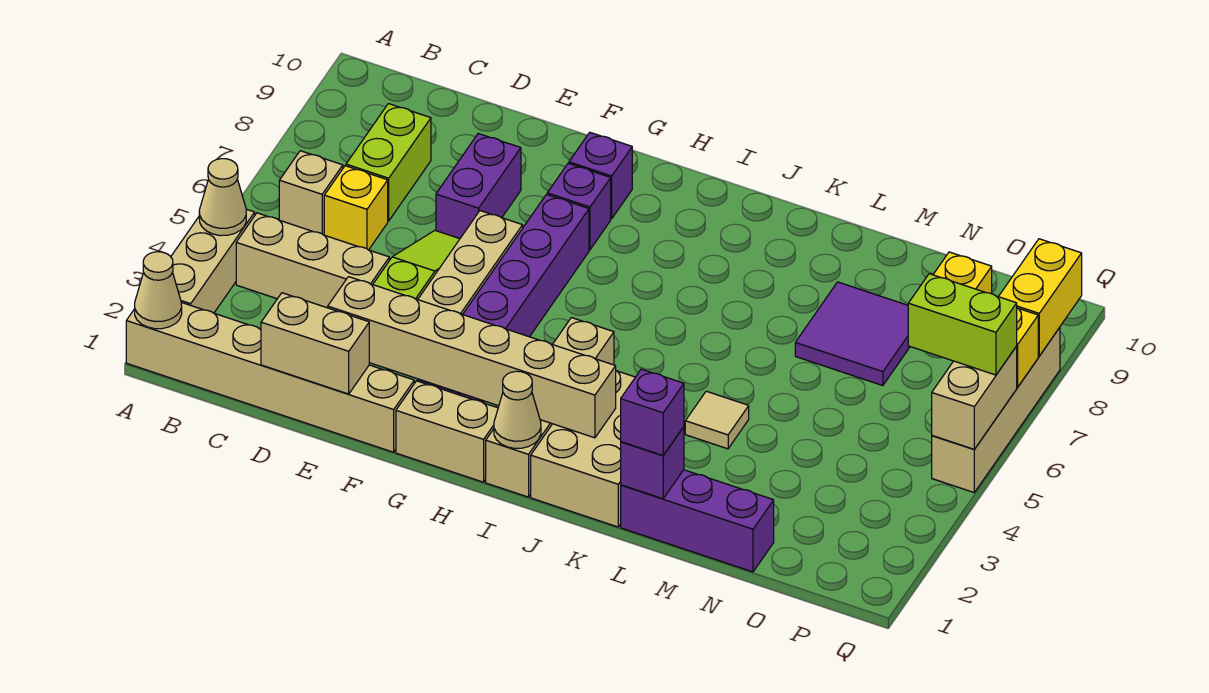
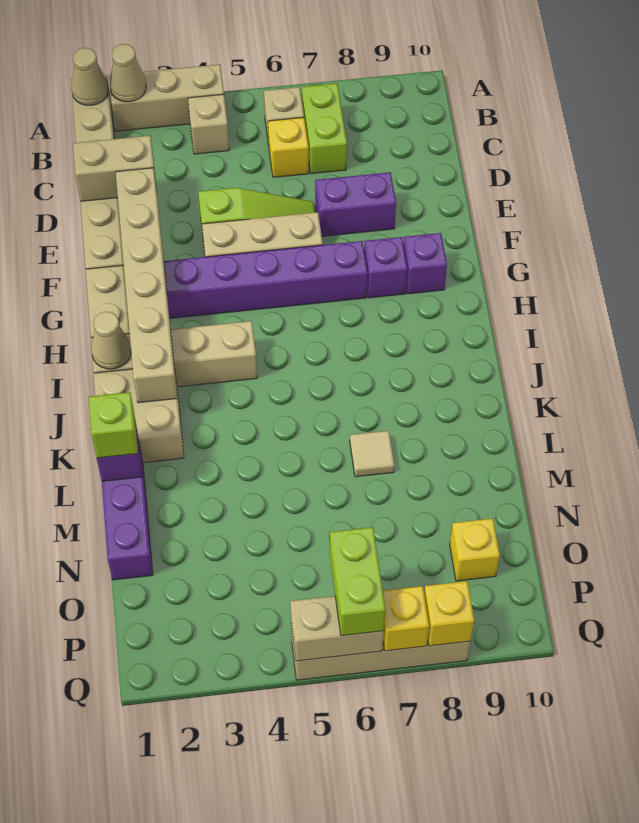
tan cone A4 level 2 -> tan cone A2 level 2
tan brick B4:D4 level 1 -> tan brick B4 level 1
lime brick C7:C8 level 1 -> lime brick B7:C7 level 1
tan brick D1:E1 level 2 -> tan brick D1:D2 level 2
tan brick J1:K3 level 1 -> tan brick J1:K2 level 1
purple brick L1 level 3 -> lime brick L1 level 3
tan tile L4 level 1 -> tan tile L7 level 1
purple tile M7:N8 level 1 -> none
yellow brick Q8:Q9 level 2 -> yellow brick Q8 level 2

